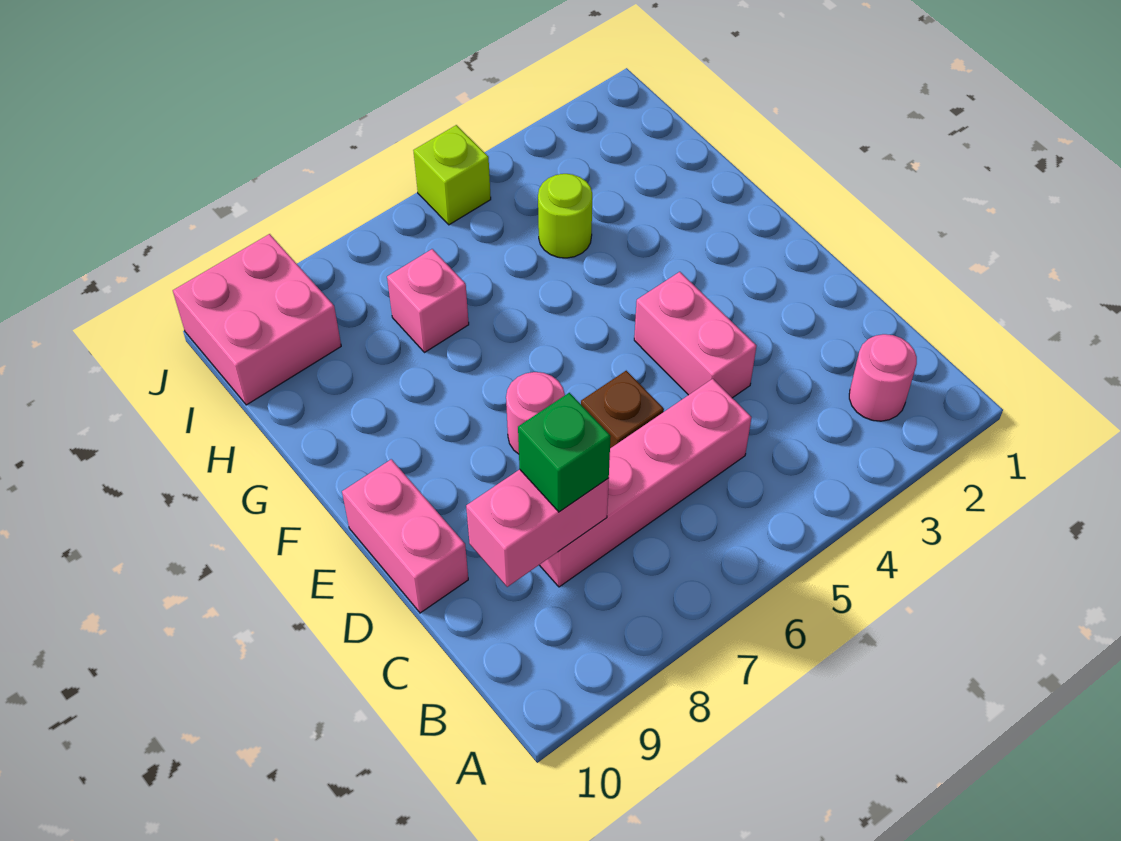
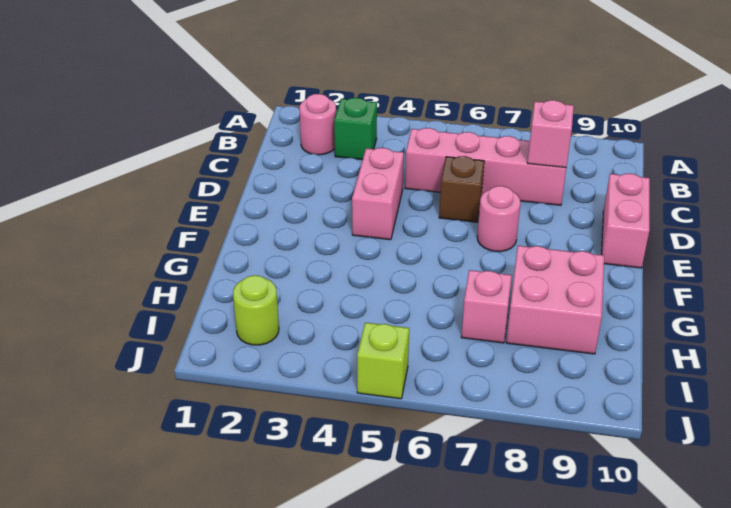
pink brick C8:C9 level 2 -> pink brick C8 level 2
green brick C8 level 3 -> green brick B3 level 1
lime round brick H4 level 1 -> lime round brick I2 level 1
pink brick I9:J10 level 1 -> pink brick G8:H9 level 1

